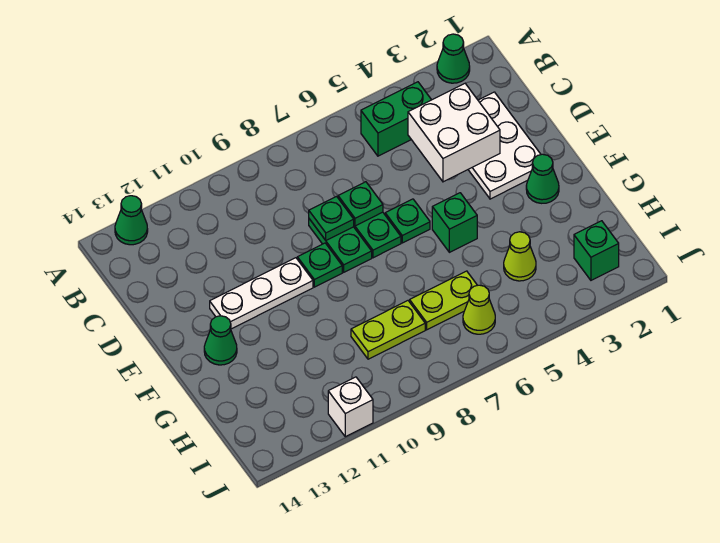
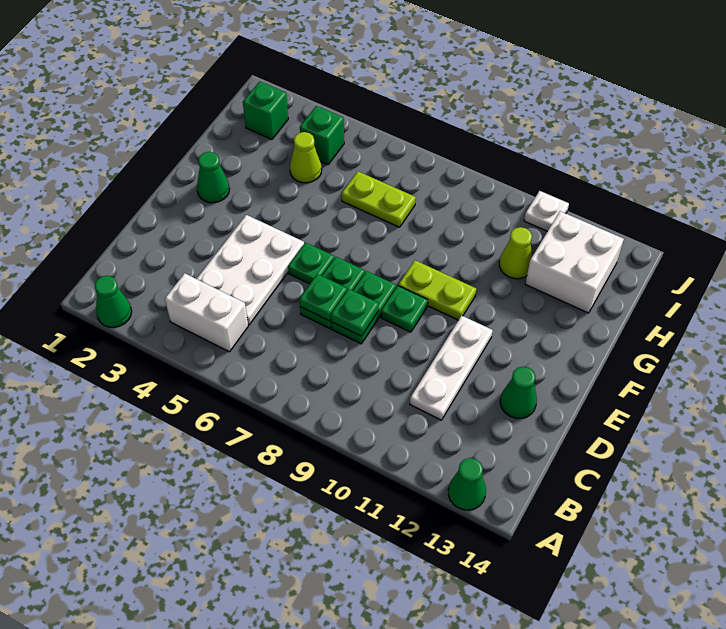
green brick B4:B5 level 1 -> white brick B4:B5 level 1
white plate C2:E3 level 1 -> white plate C4:E5 level 1
white brick C3:D4 level 2 -> white brick H12:I13 level 1
white plate E10:E12 level 1 -> white plate C11:E11 level 1
green brick F5 level 1 -> green brick I4 level 1
green cone F13 level 1 -> green cone D13 level 1
lime plate H8:H9 level 1 -> lime plate F9:F10 level 1
lime cone I6 level 1 -> lime cone H11 level 1
white brick J11 level 1 -> white plate J11 level 1

